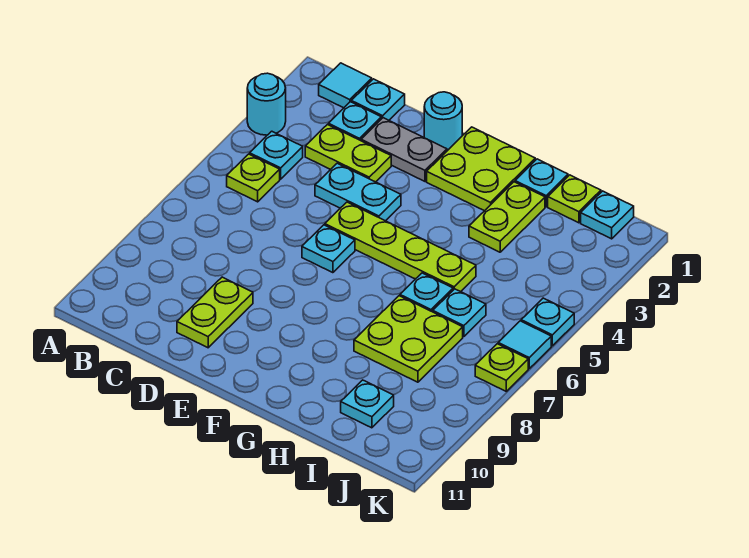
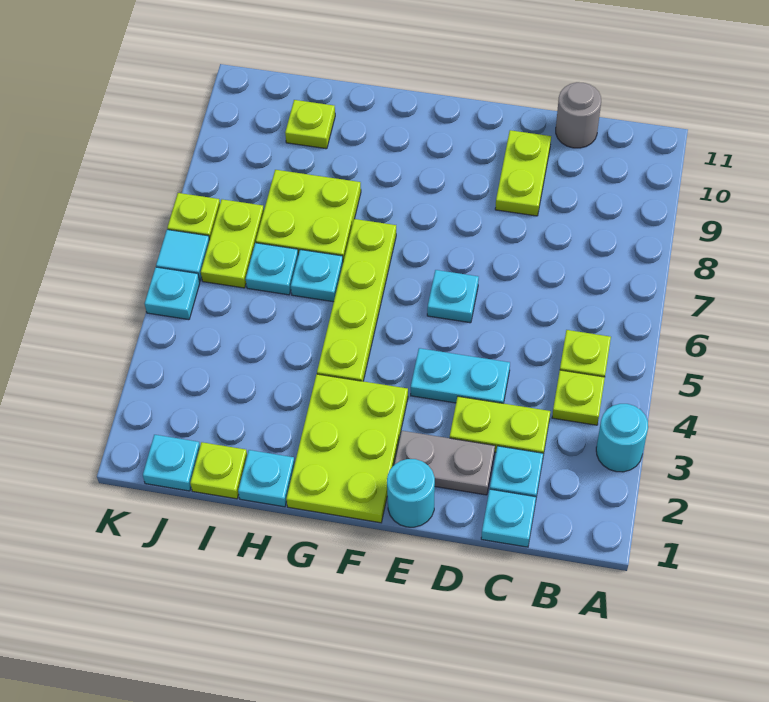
cyan tile B1 level 1 -> none
cyan plate B4 level 1 -> lime plate B4 level 1
none -> grey round brick C11 level 1
lime plate E5:H5 level 1 -> lime plate G4:G7 level 1
lime plate F1:G2 level 1 -> lime plate F1:G3 level 1
lime plate H2:H3 level 1 -> lime plate J6:J7 level 1
cyan plate I10 level 1 -> lime plate I10 level 1

